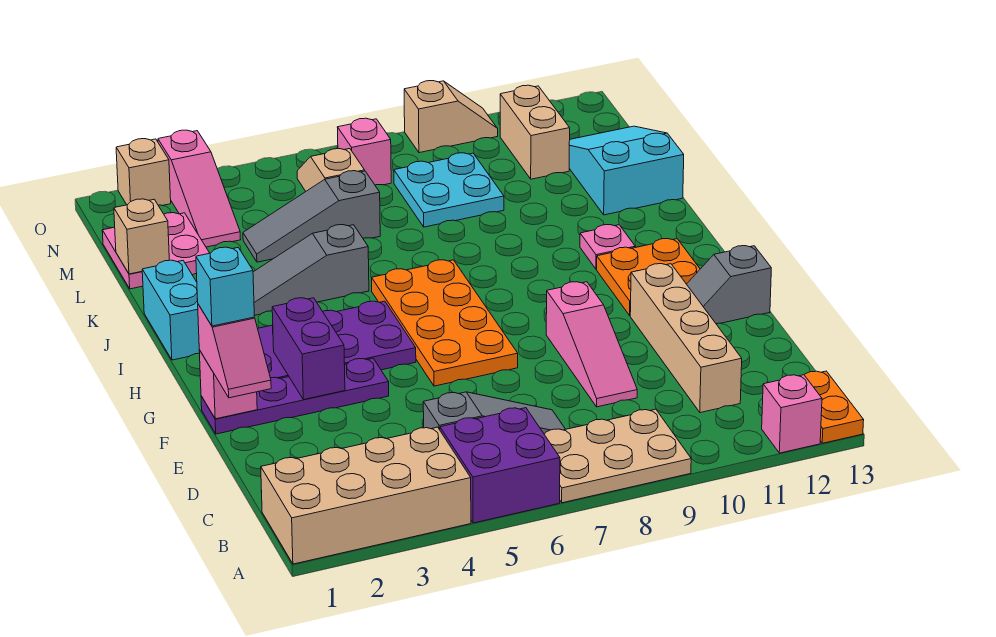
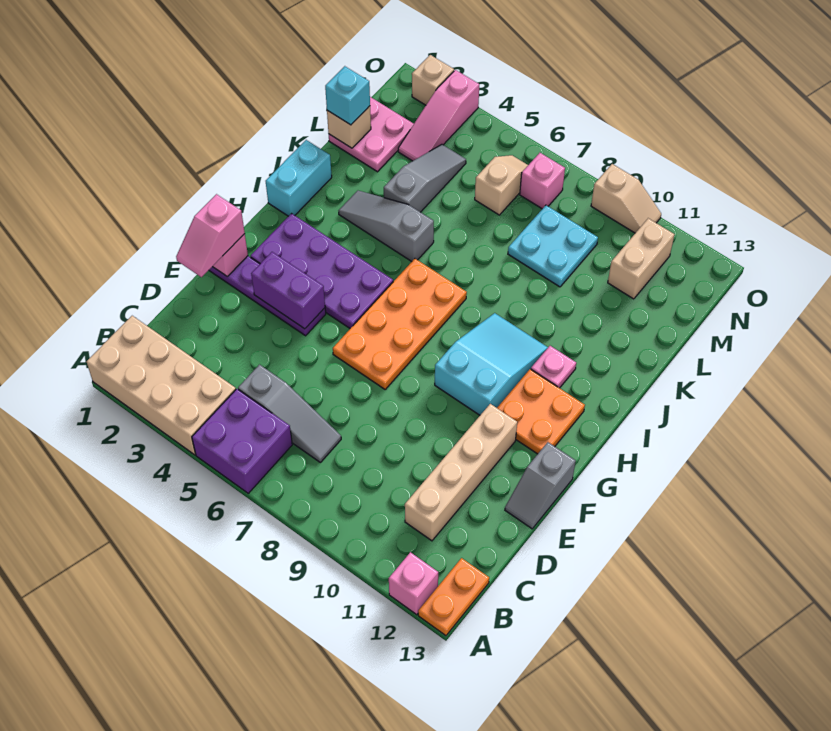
tan plate A7:B9 level 1 -> none
pink slope D9:F9 level 1 top F -> none
cyan brick F1 level 4 -> cyan brick L1 level 3
purple brick F3:G3 level 2 -> purple brick F3:F4 level 2
grey slope F12:F13 level 1 top 13 -> grey slope E13:F13 level 1 top F
cyan slope K12:M13 level 1 top K -> cyan slope G9:I10 level 1 top G
grey slope L4:L6 level 1 top 6 -> grey slope K4:M4 level 1 top K

